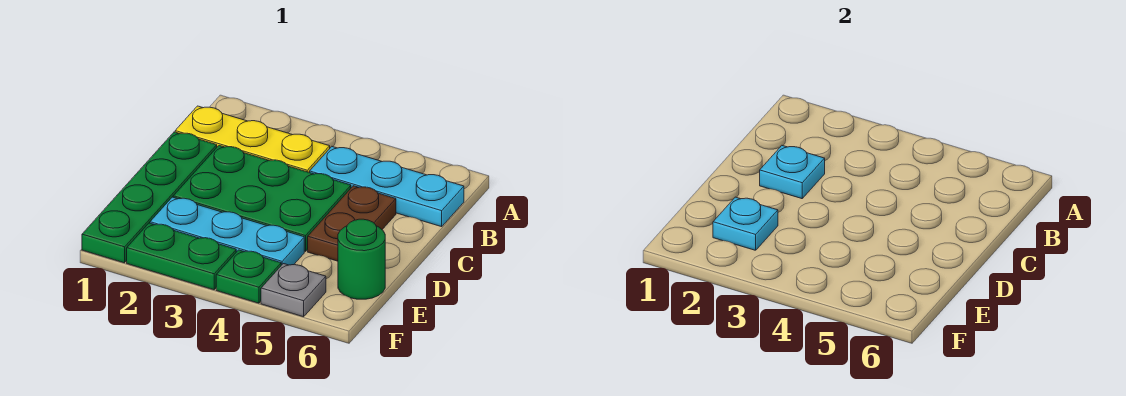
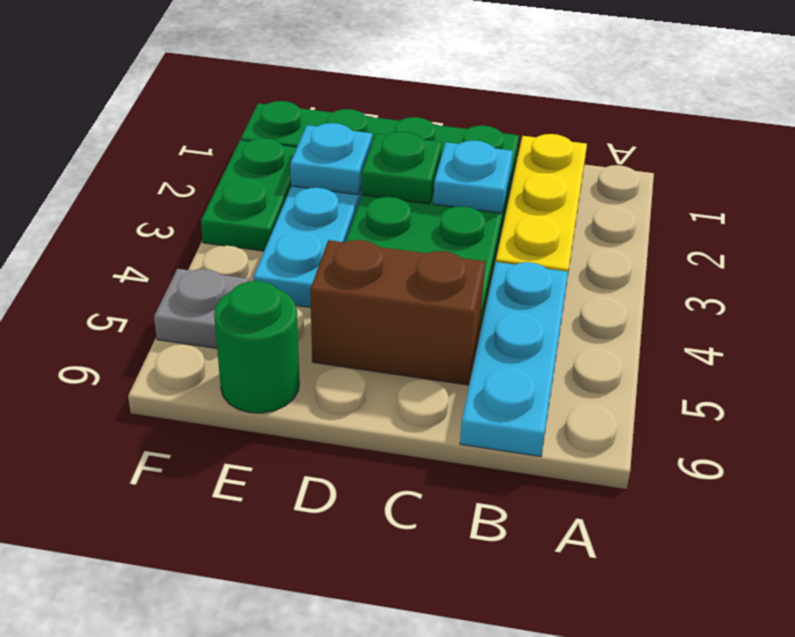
brown plate C5:D5 level 1 -> brown brick C5:D5 level 1
green plate F4 level 1 -> green plate D2 level 2

